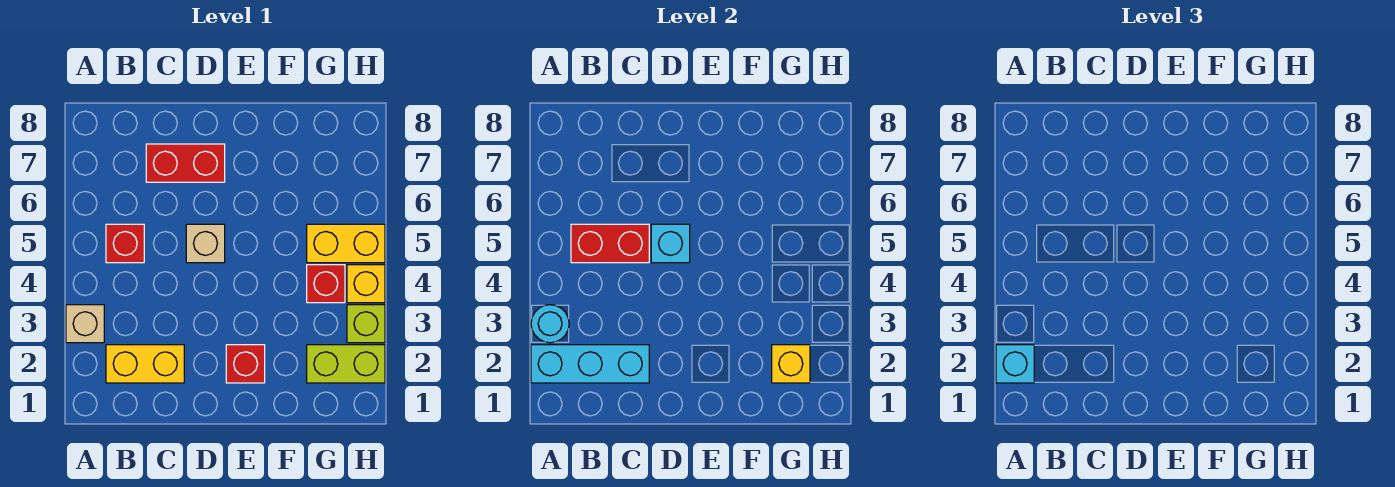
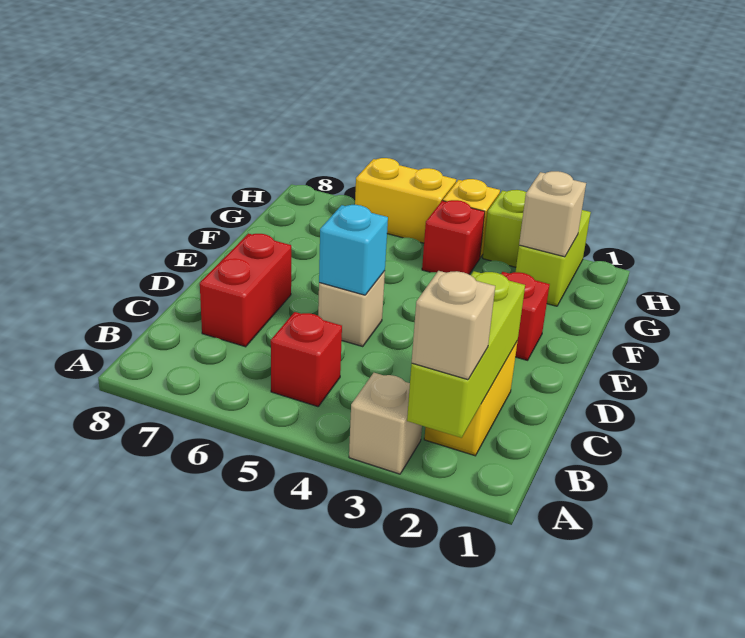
cyan brick A2:C2 level 2 -> lime brick A2:C2 level 2
cyan brick A2 level 3 -> tan brick A2 level 3
cyan round brick A3 level 2 -> none
red brick B5:C5 level 2 -> none
yellow brick G2 level 2 -> tan brick G2 level 2
yellow brick G5:H5 level 1 -> yellow brick H5:H6 level 1

